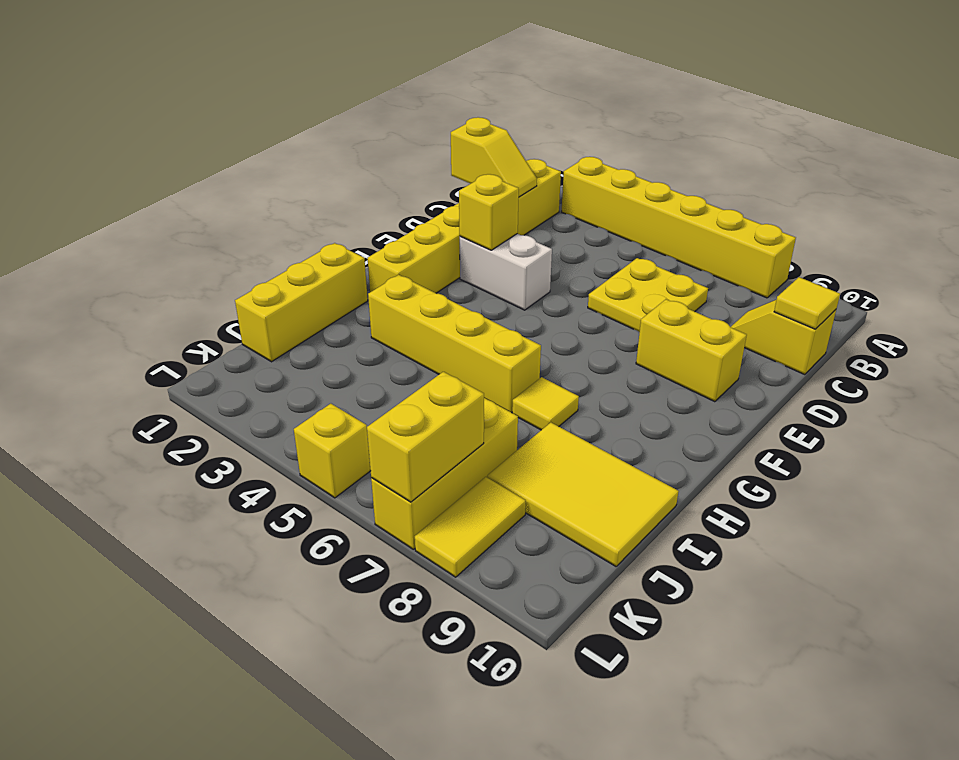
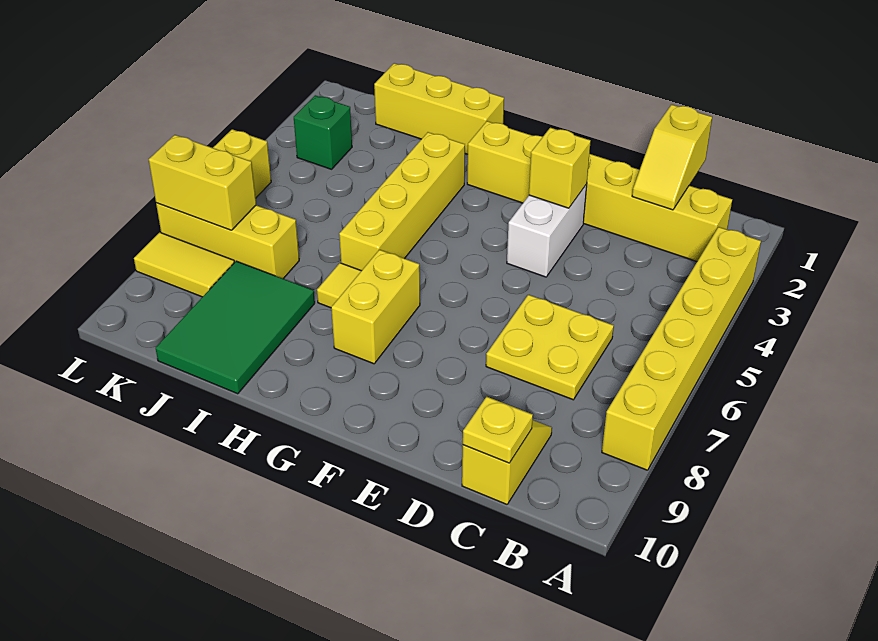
yellow tile C10 level 2 -> yellow plate C10 level 2
yellow brick E8:E9 level 1 -> yellow brick G7:G8 level 1
yellow tile I8:J10 level 1 -> green tile I8:J10 level 1
none -> green brick K3 level 1

